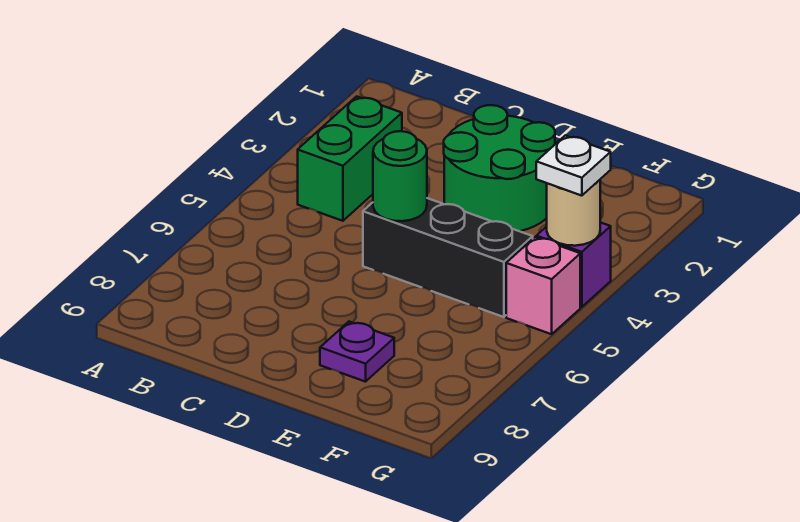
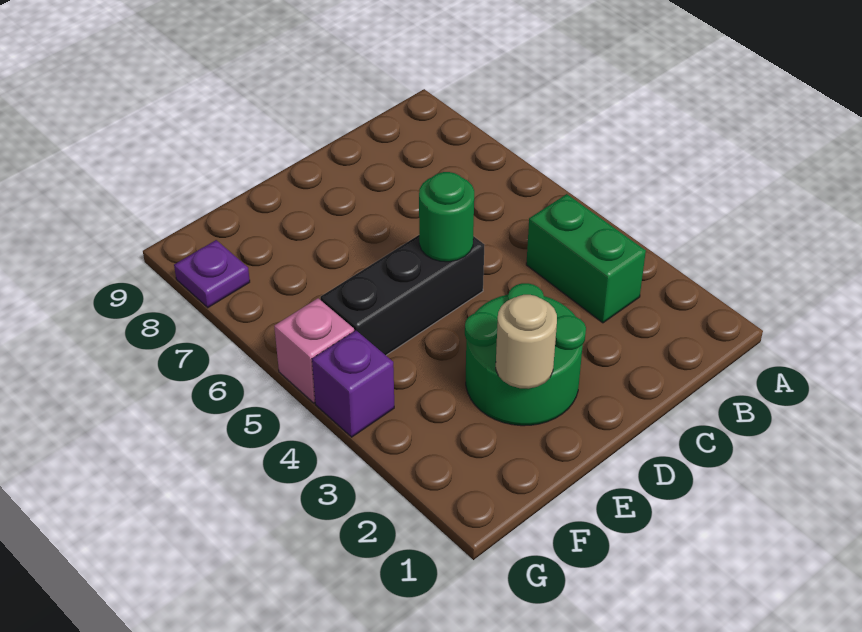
purple plate E8 level 1 -> purple plate G8 level 1
tan round brick G4 level 2 -> tan round brick E2 level 2
white plate G4 level 3 -> none

